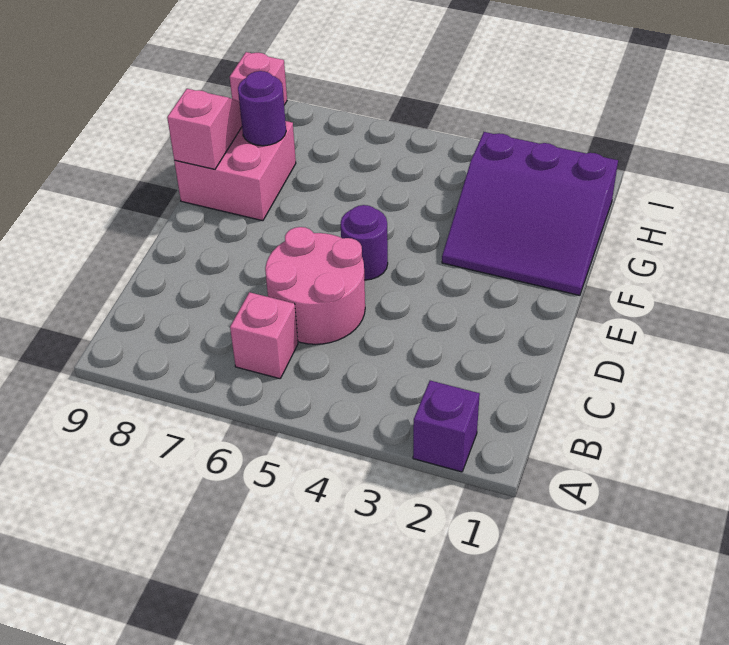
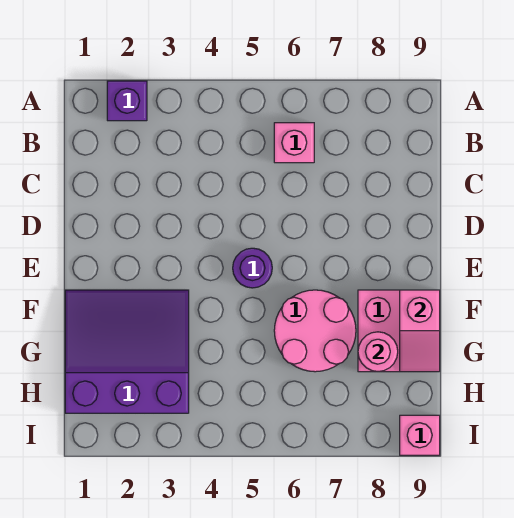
pink round brick C5:D6 level 1 -> pink round brick F6:G7 level 1
purple round brick G8 level 2 -> pink round brick G8 level 2

